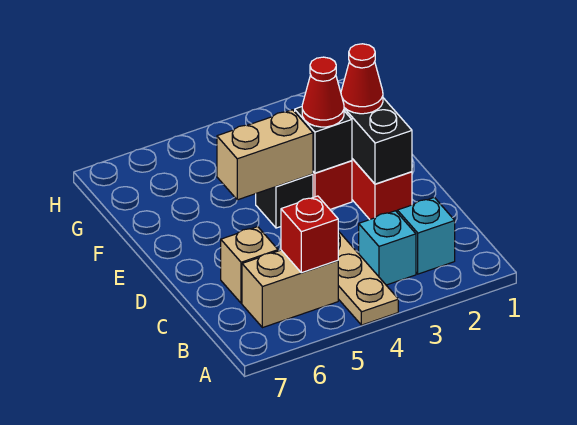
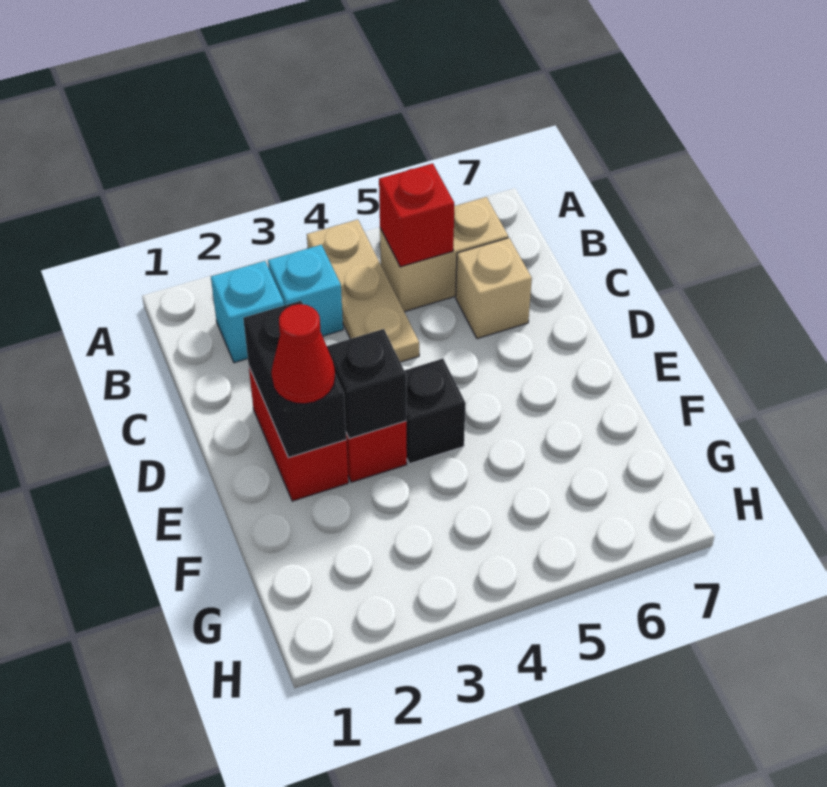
red cone E3 level 3 -> none
tan brick E4:E5 level 2 -> none

